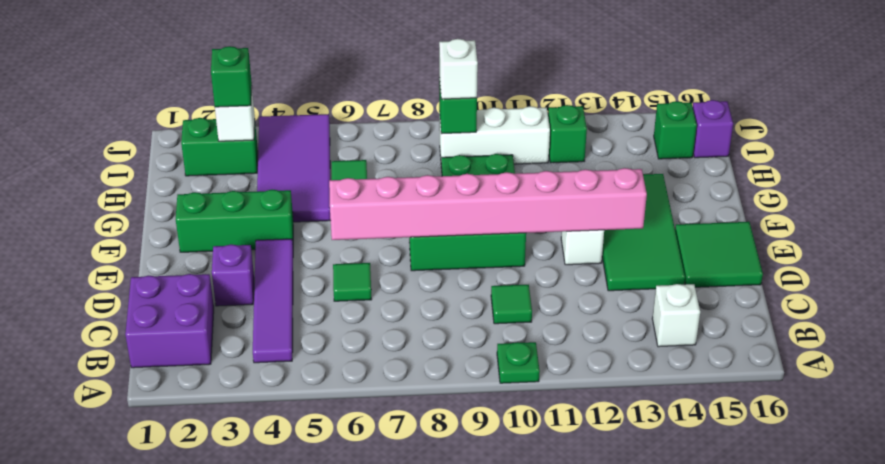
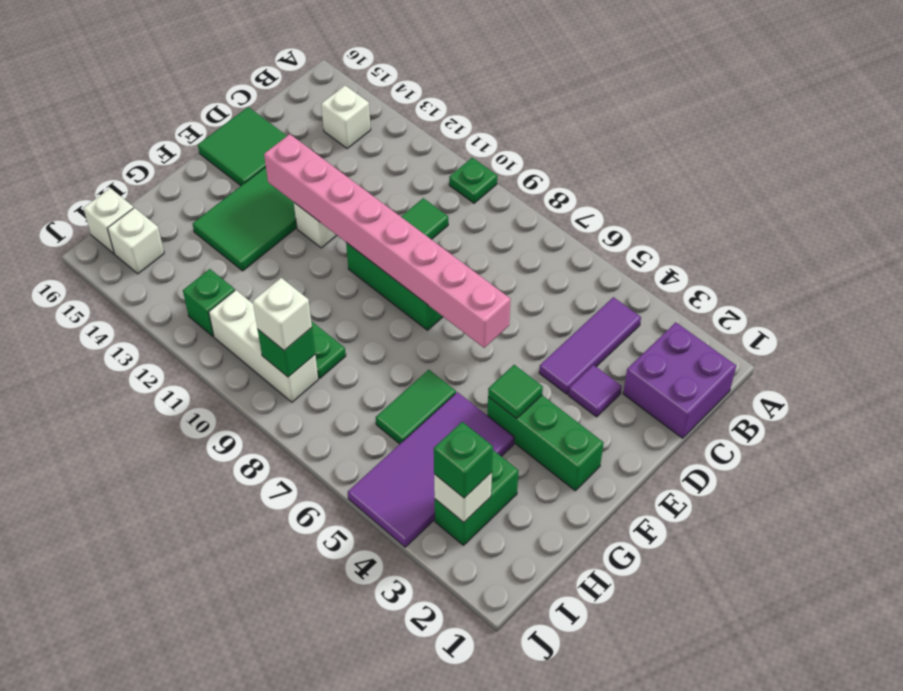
purple tile B4:E4 level 1 -> purple tile B4:D4 level 1
purple brick D3 level 1 -> purple tile D3 level 1
green tile D6 level 1 -> green tile F4 level 2
green brick I2:I3 level 1 -> green brick H3:I3 level 1
green brick I15 level 1 -> white brick I15 level 1
purple brick I16 level 1 -> white brick I16 level 1

